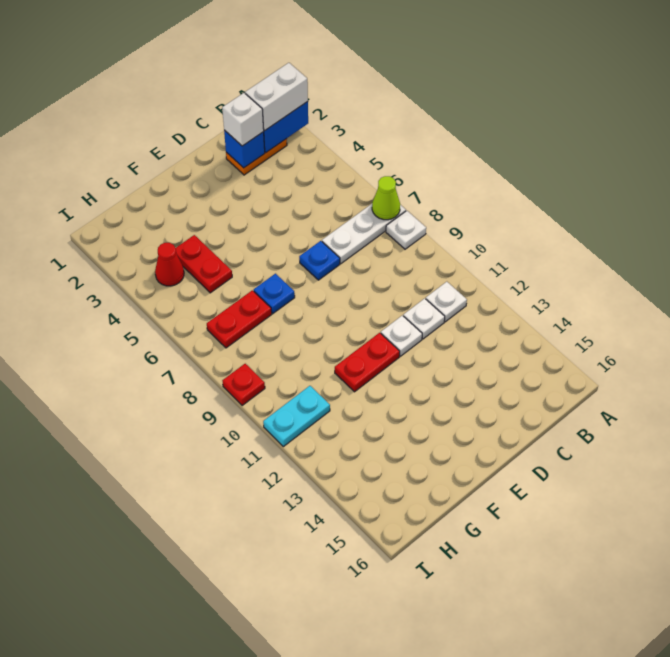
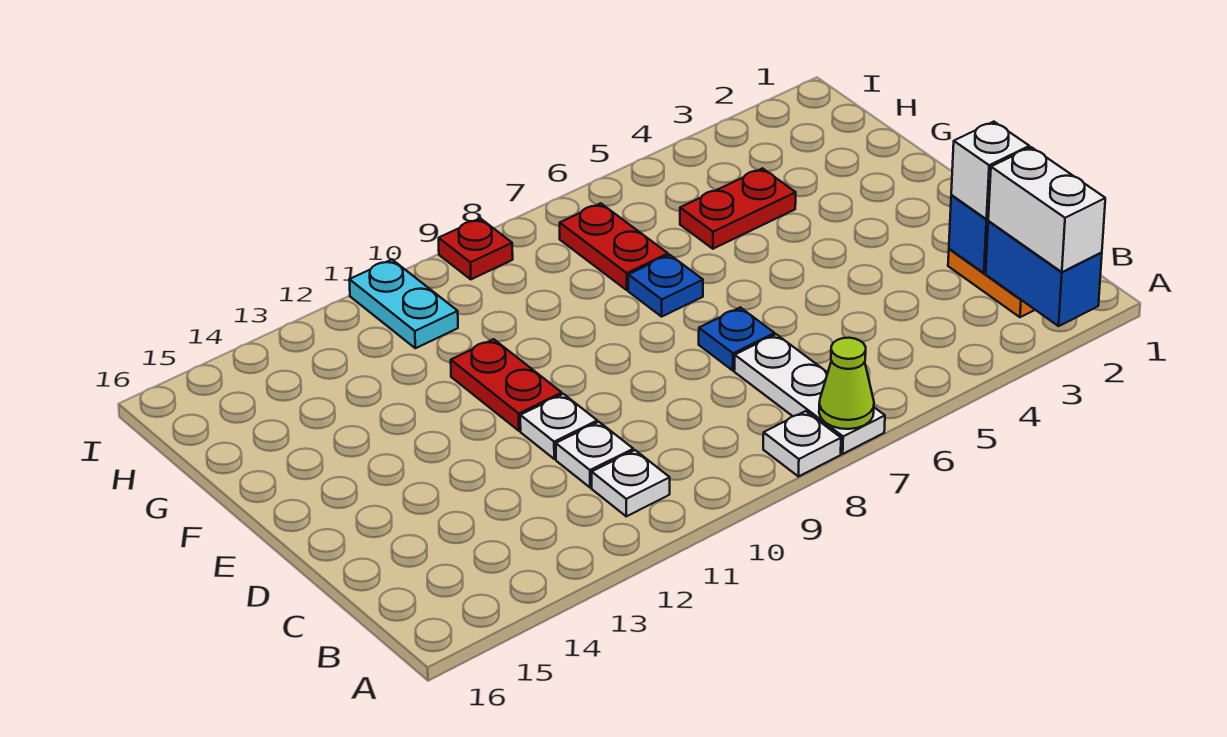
red cone H4 level 1 -> none

